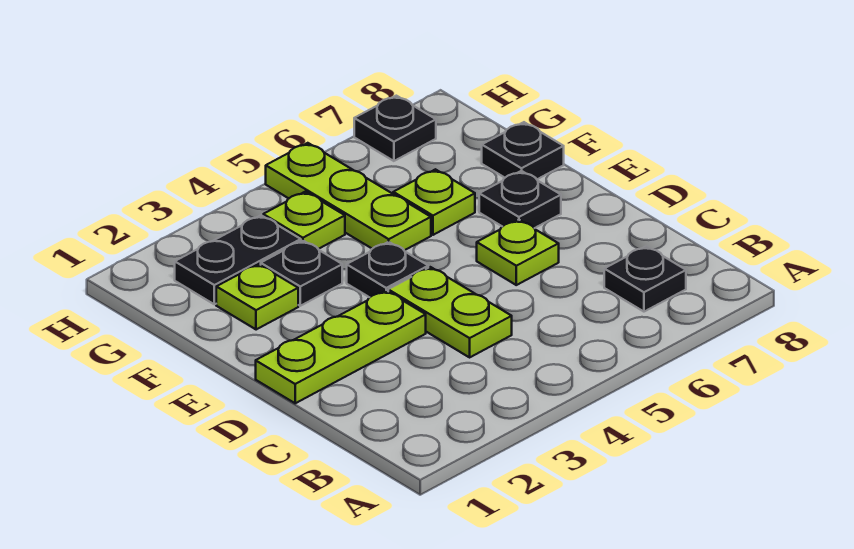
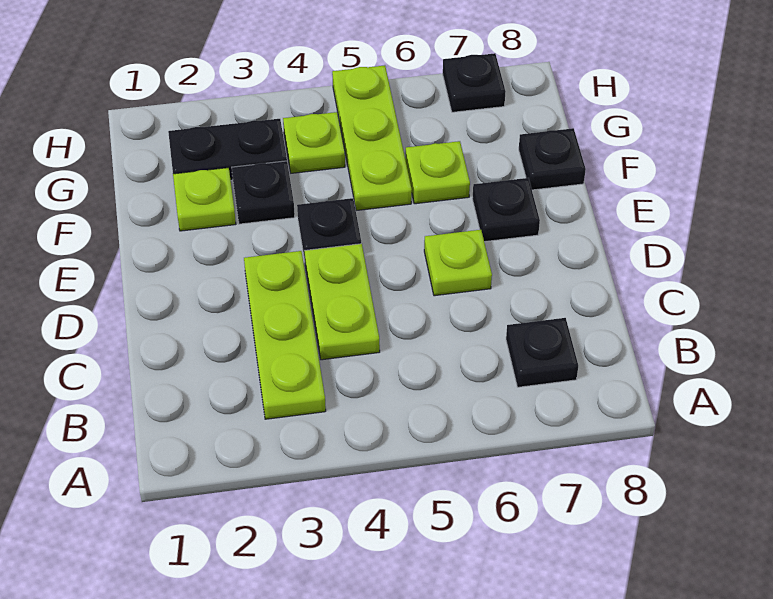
lime plate D1:D3 level 1 -> lime plate B3:D3 level 1

